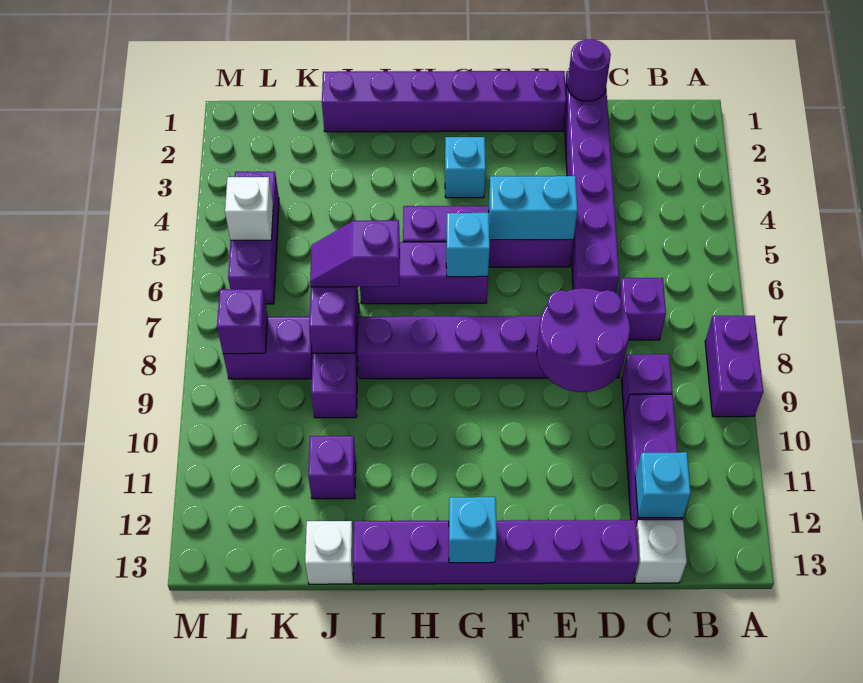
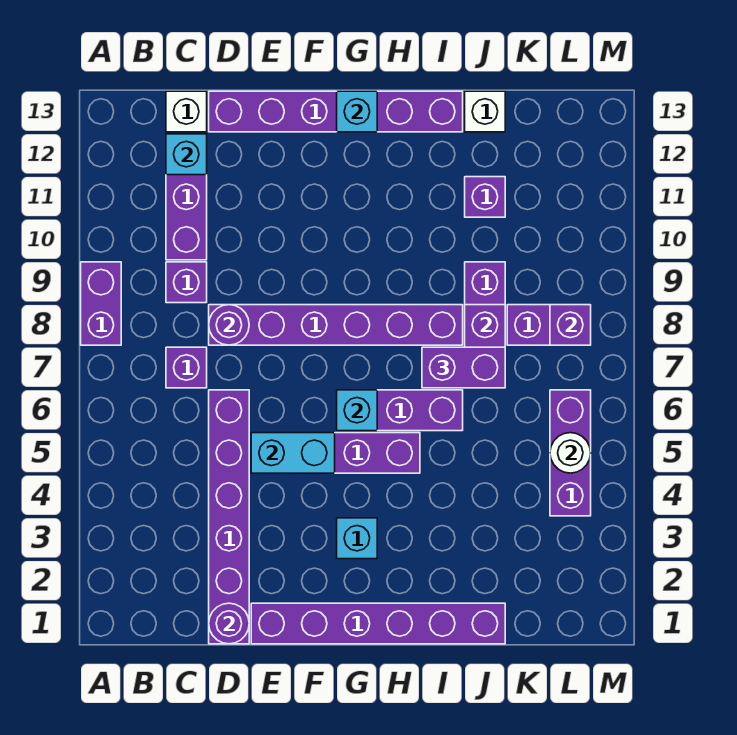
purple round brick D8:E9 level 2 -> purple round brick D8 level 2
purple slope I7:J7 level 3 top I -> purple brick I7:J7 level 3
white brick L5 level 2 -> white round brick L5 level 2

